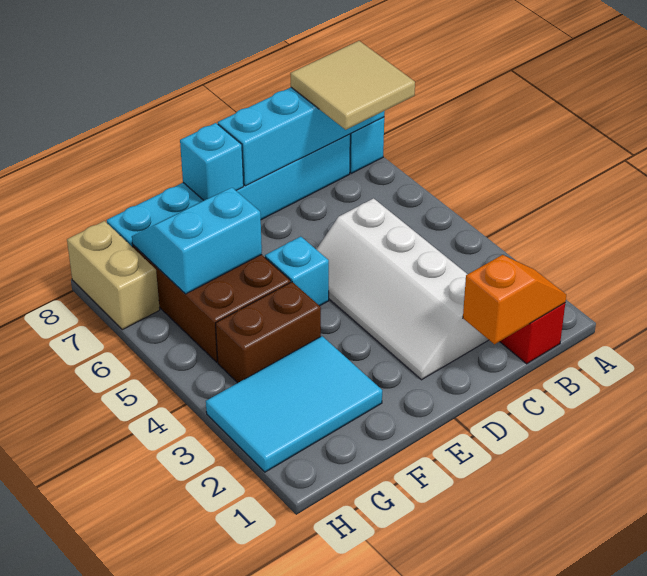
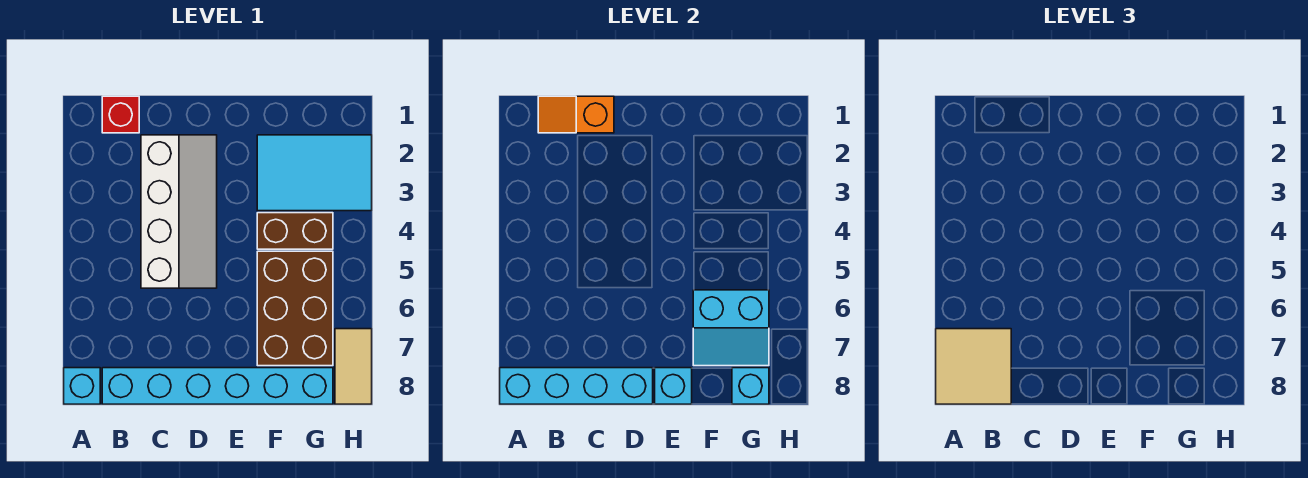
cyan brick E5 level 1 -> cyan brick G8 level 2
tan brick H7:H8 level 1 -> tan tile H7:H8 level 1

